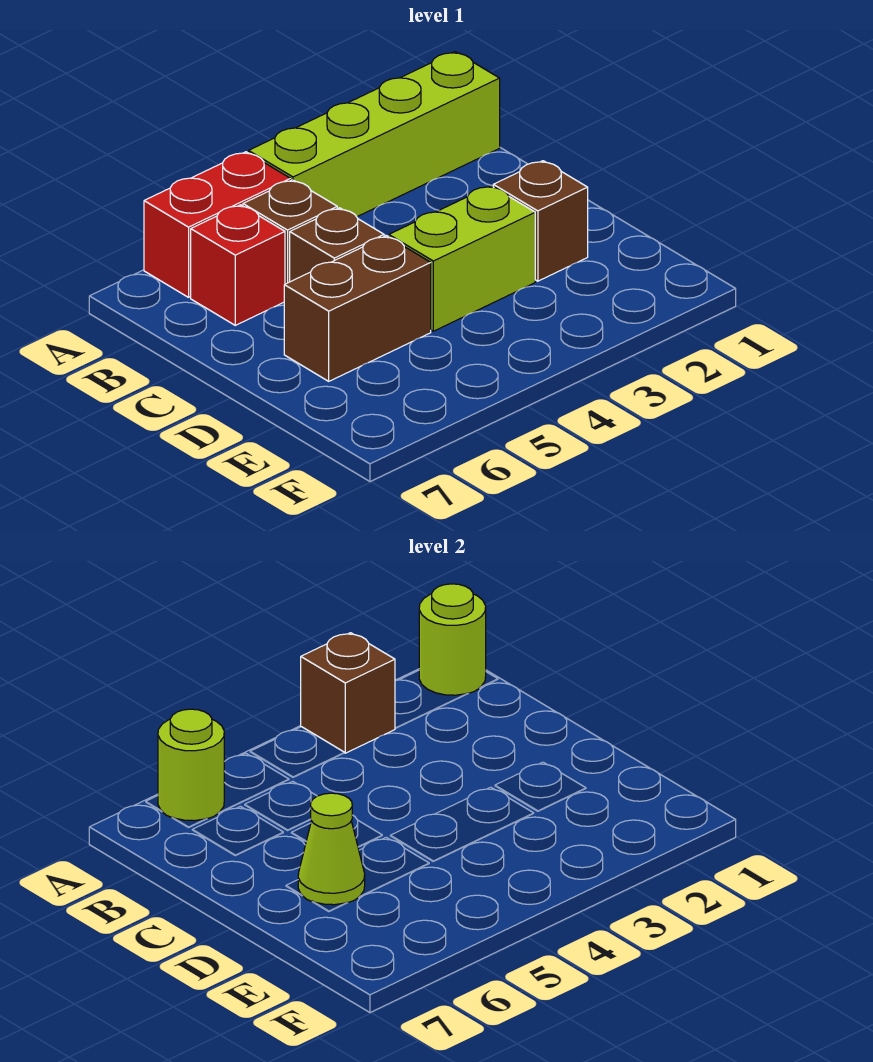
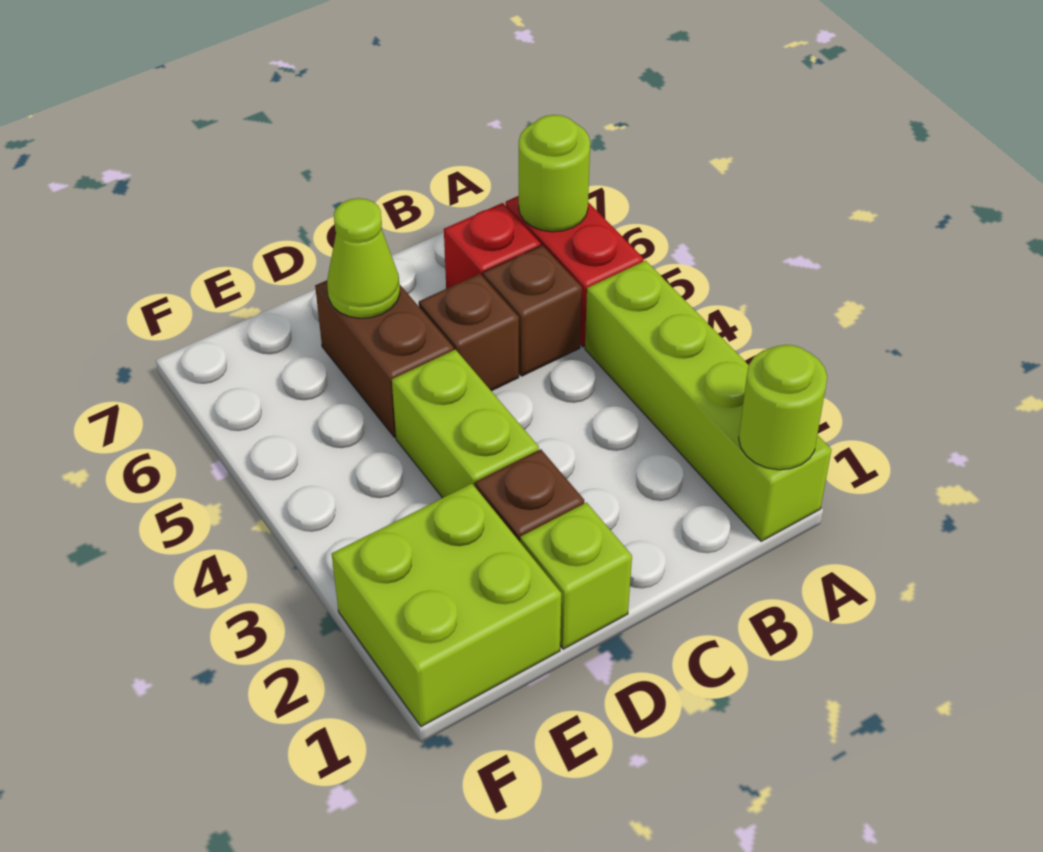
brown brick A3 level 2 -> none
none -> lime brick D1 level 1
none -> lime brick E1:F2 level 1

